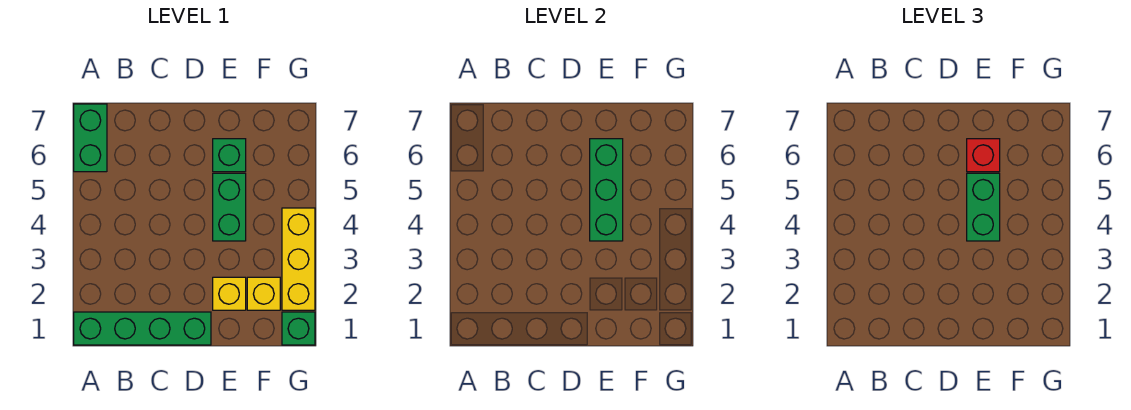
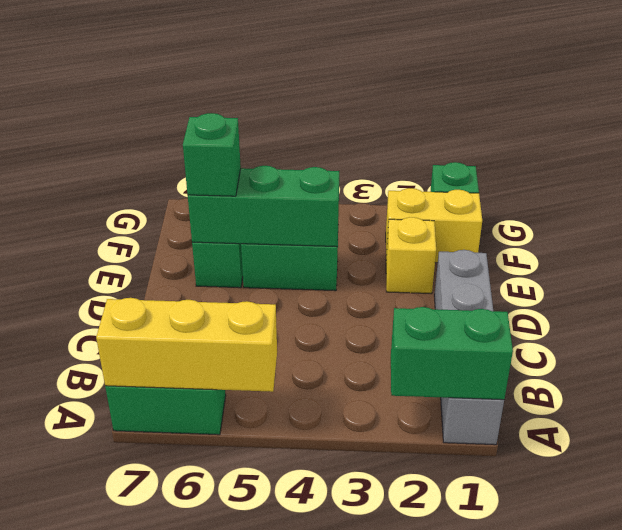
green brick A1:D1 level 1 -> grey brick A1:D1 level 1
green brick E4:E5 level 3 -> green brick A1:A2 level 2
red brick E6 level 3 -> green brick E6 level 3
yellow brick F2 level 1 -> yellow brick F1:F2 level 1
yellow brick G2:G4 level 1 -> yellow brick A5:A7 level 2

